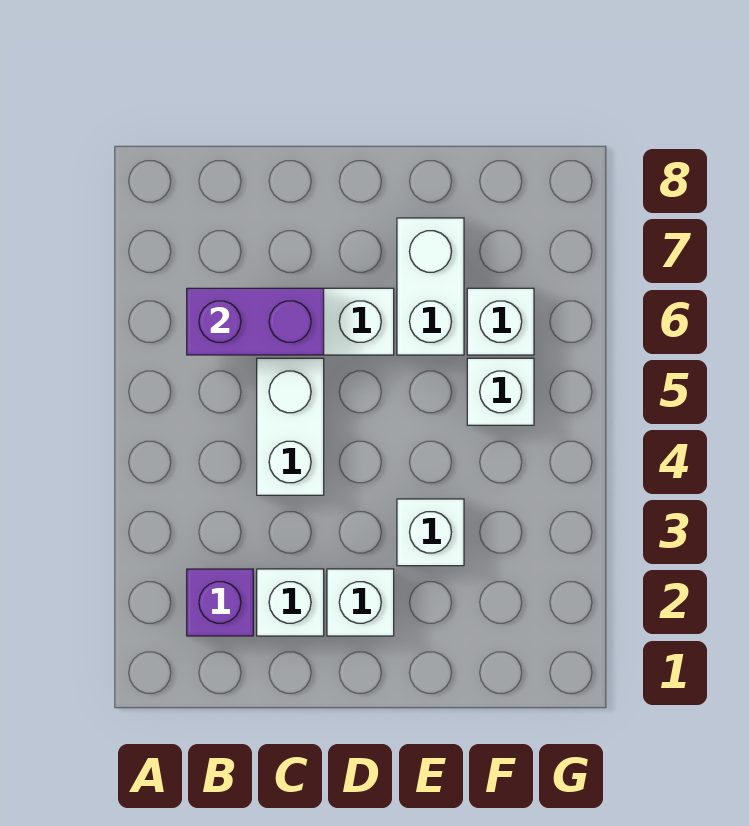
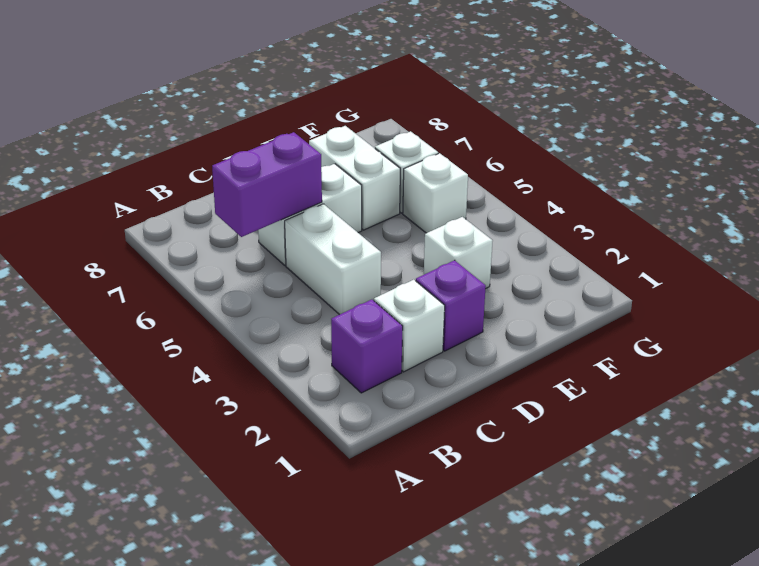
white brick D2 level 1 -> purple brick D2 level 1

